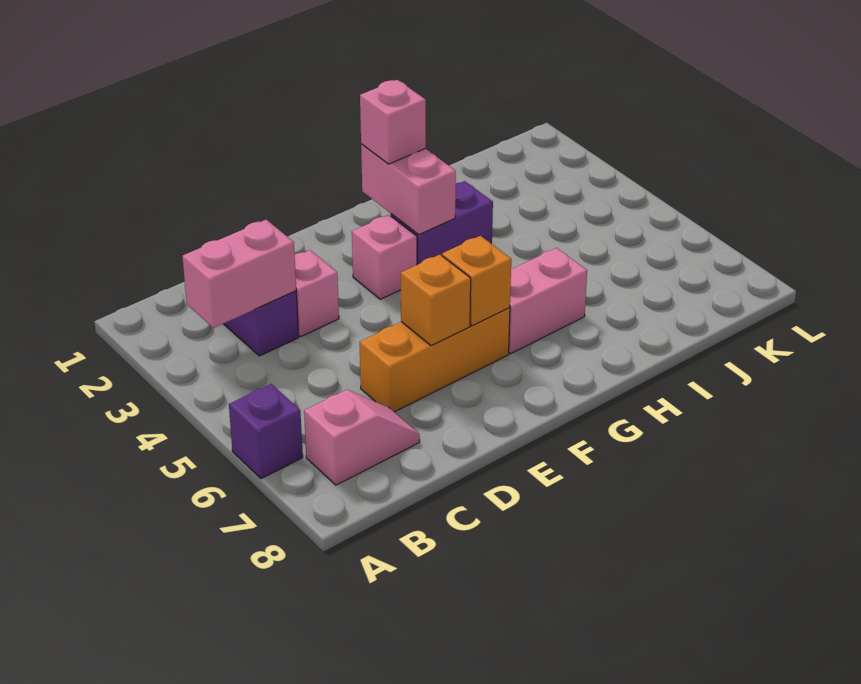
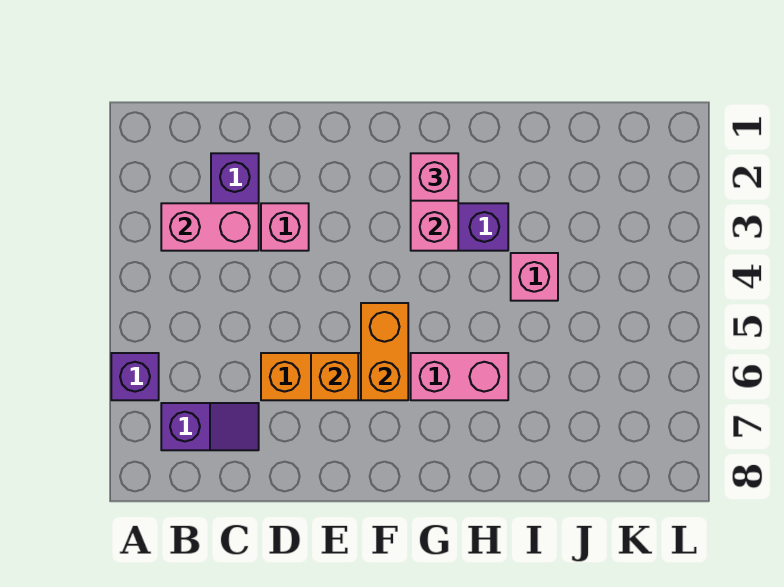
pink slope B7:C7 level 1 top B -> purple slope B7:C7 level 1 top B
pink brick F3 level 1 -> pink brick I4 level 1
orange brick F6 level 2 -> orange brick F5:F6 level 2

